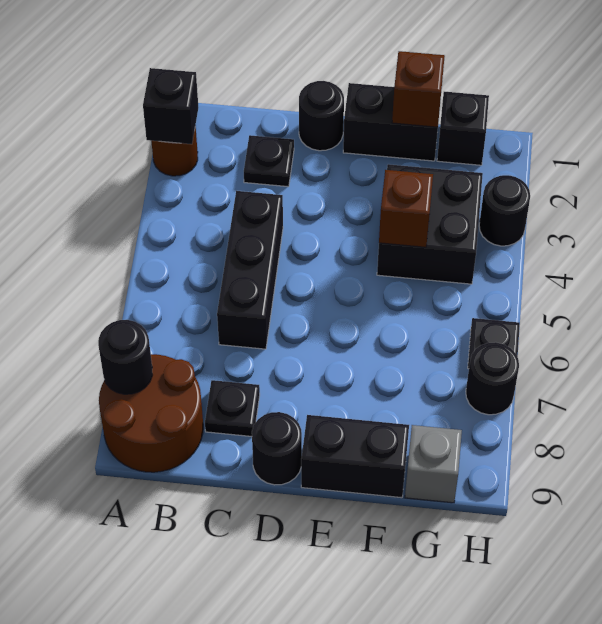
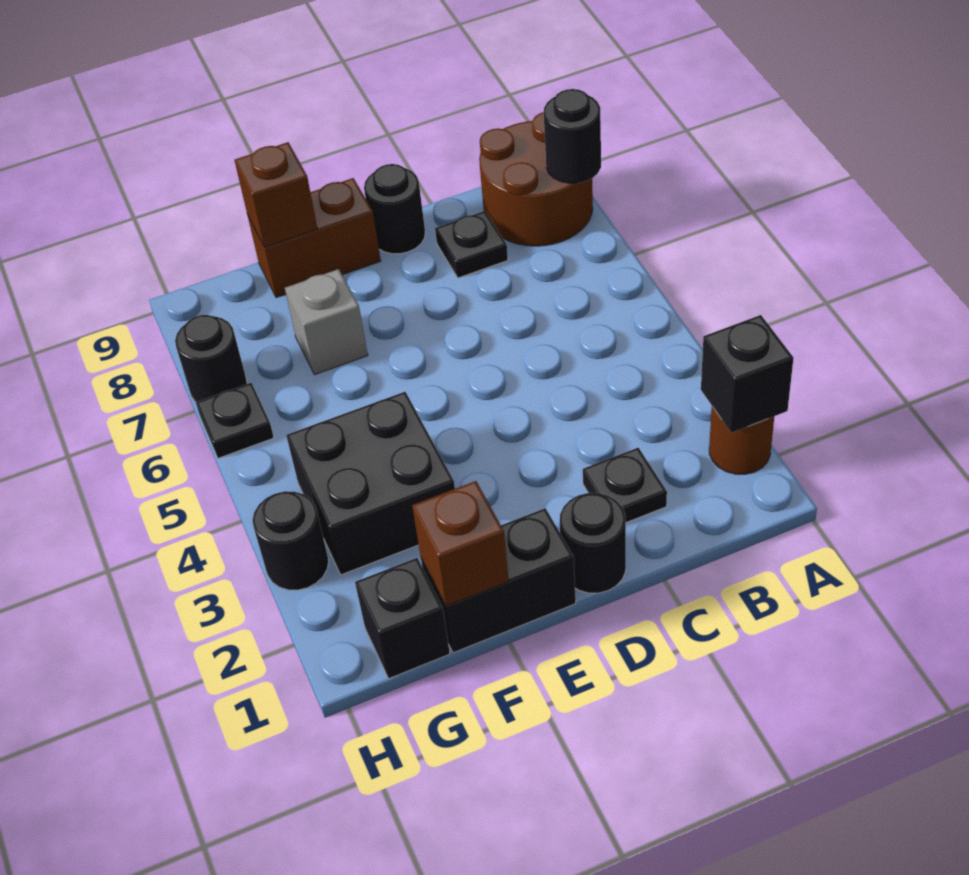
black brick C4:C6 level 1 -> none
black brick E9:F9 level 1 -> brown brick E9:F9 level 1
brown brick F4 level 2 -> brown brick F9 level 2
grey brick G9 level 1 -> grey brick F7 level 1

